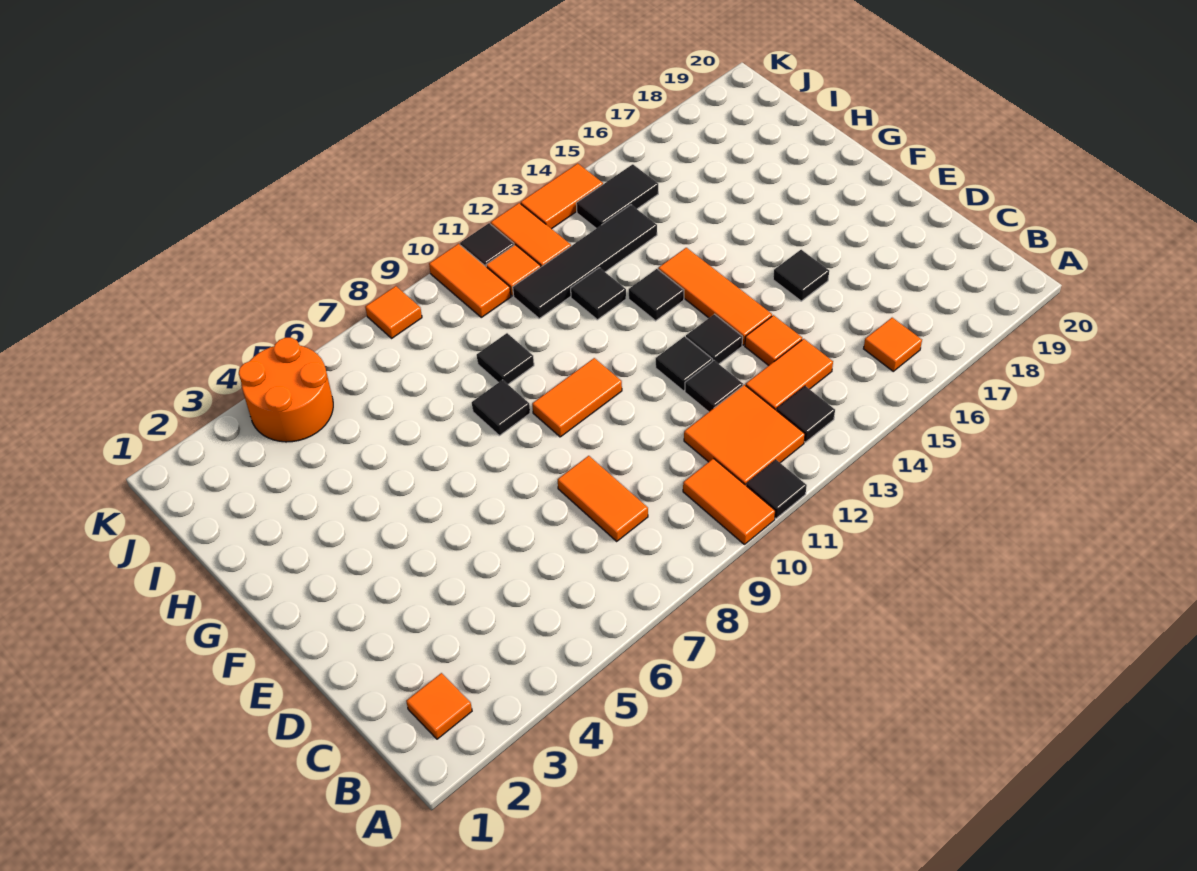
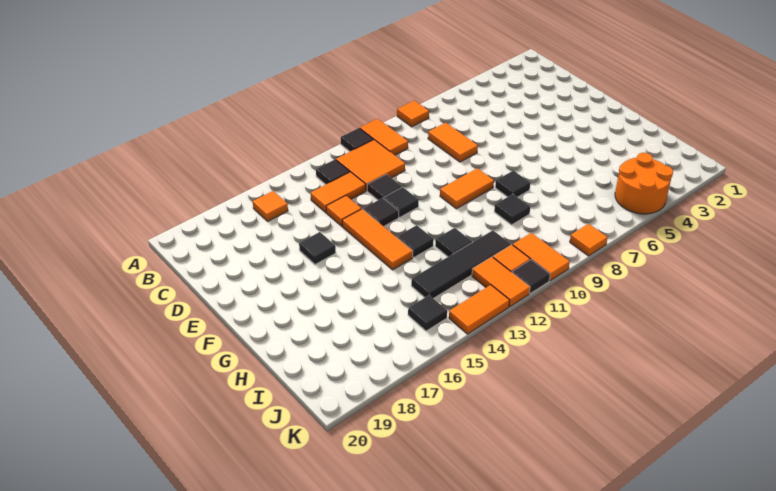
orange tile B2 level 1 -> orange tile A8 level 1
black tile J14:J15 level 1 -> black tile J15 level 1

